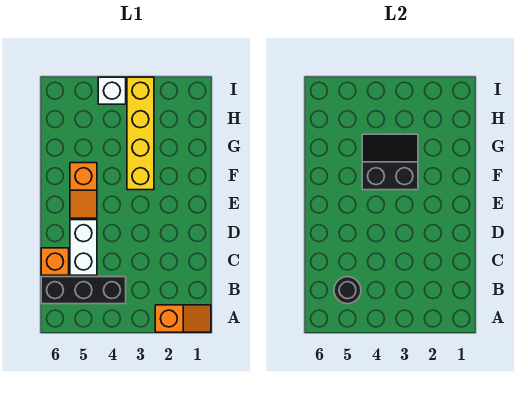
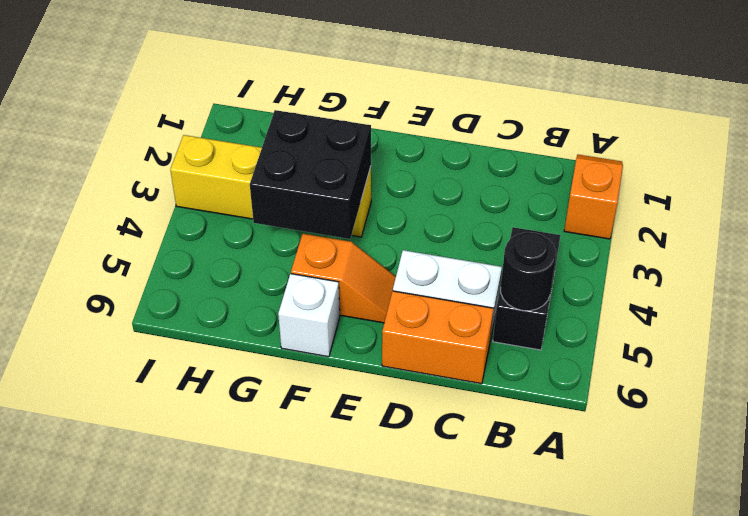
black brick B4:B6 level 1 -> black brick B4:B5 level 1
orange brick C6 level 1 -> orange brick C6:D6 level 1
black slope F3:G4 level 2 top F -> black brick F3:G4 level 2
white brick I4 level 1 -> white brick F6 level 1

